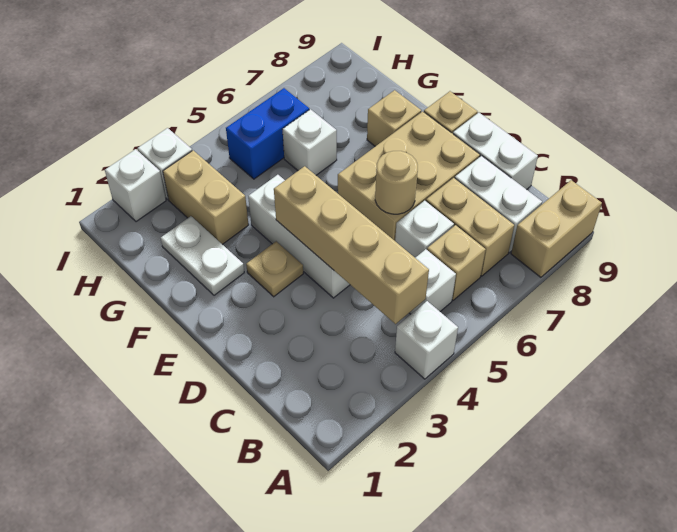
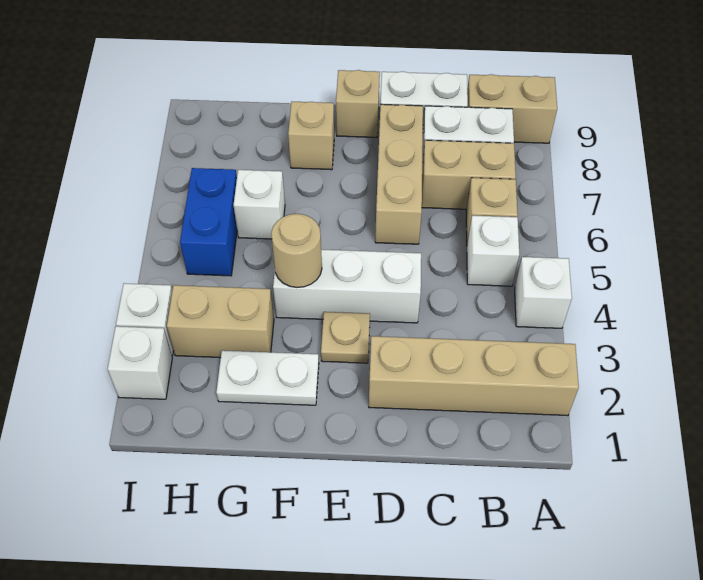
tan brick A8:A9 level 1 -> tan brick A9:B9 level 1
tan brick B4:E4 level 2 -> tan brick A2:D2 level 1
white brick C6 level 1 -> none
tan brick D6:E8 level 1 -> tan brick D6:D8 level 1
tan round brick D6 level 2 -> tan round brick F4 level 2

